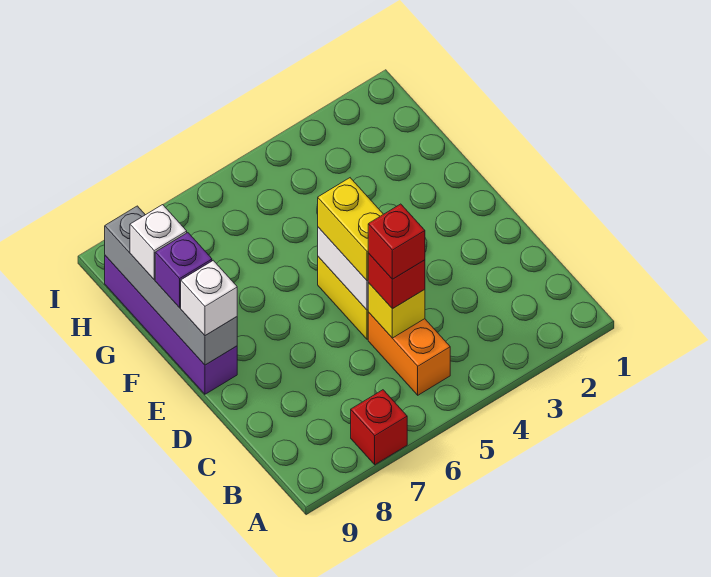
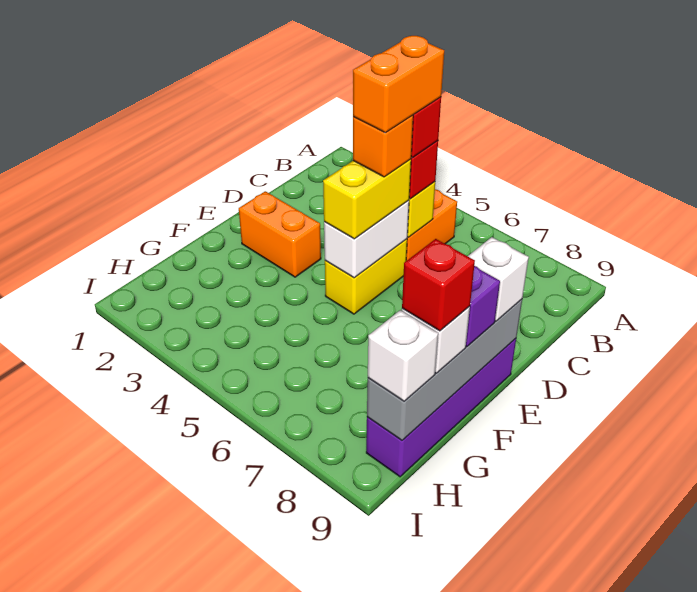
red brick A7 level 1 -> red brick G9 level 4
none -> orange brick C5:D5 level 5
none -> orange brick D5 level 4
none -> orange brick E2:E3 level 1
none -> white brick H9 level 3

